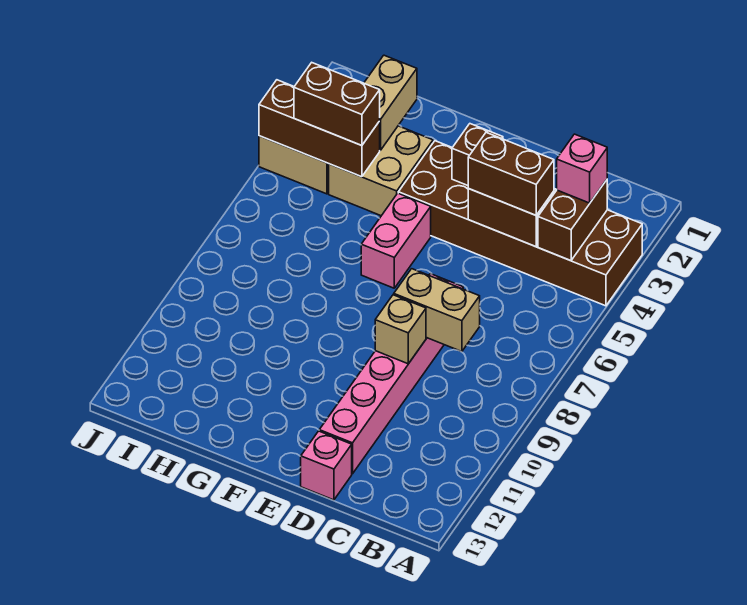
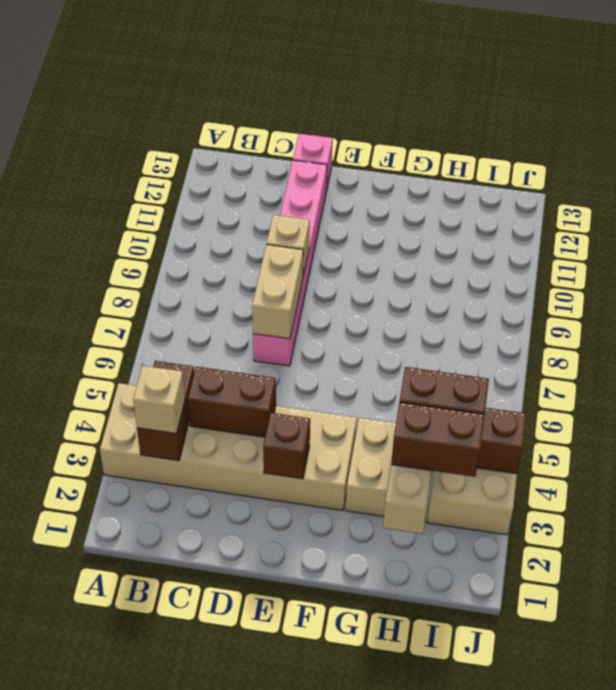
brown brick A3:F4 level 1 -> tan brick A3:F4 level 1
pink brick B3 level 3 -> tan brick B3 level 3
brown brick C4:D4 level 3 -> brown brick H3:I3 level 3
tan brick C8:D8 level 2 -> tan brick D7:D8 level 2
pink brick F5:F6 level 1 -> none

